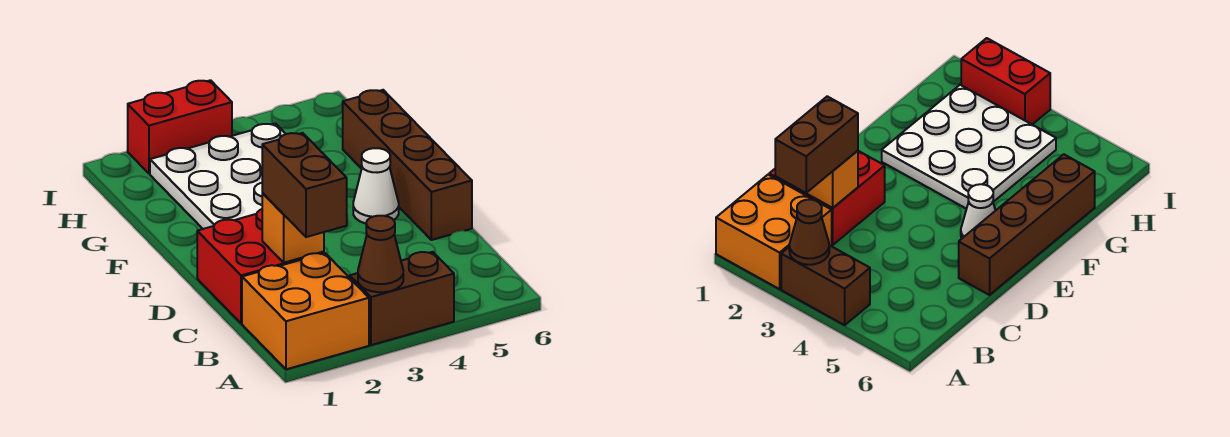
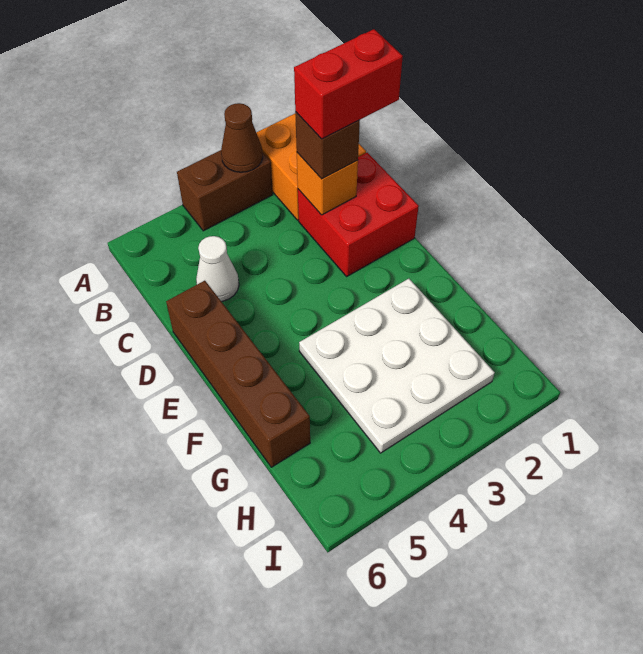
brown brick B2:C2 level 3 -> brown brick C2 level 3
white cone E5 level 1 -> white cone C5 level 1
red brick I2:I3 level 1 -> red brick C1:C2 level 4

